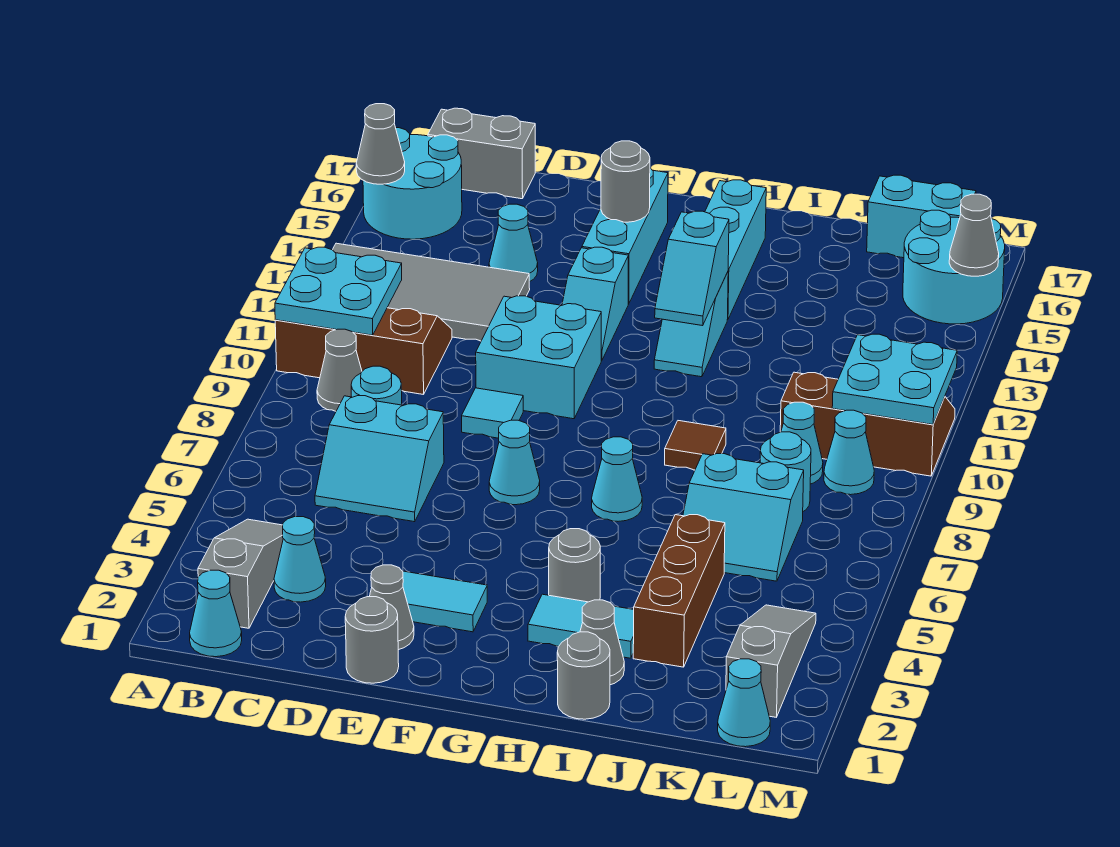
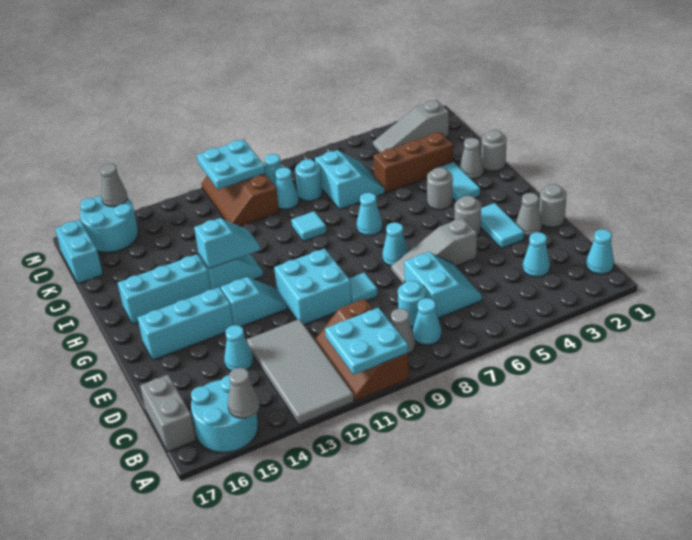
grey slope B2:B4 level 1 top 2 -> grey slope E5:E7 level 1 top 5
grey round brick F15 level 2 -> grey round brick F4 level 1
brown tile I9 level 1 -> cyan tile I9 level 1
cyan cone L1 level 1 -> cyan cone B8 level 1

